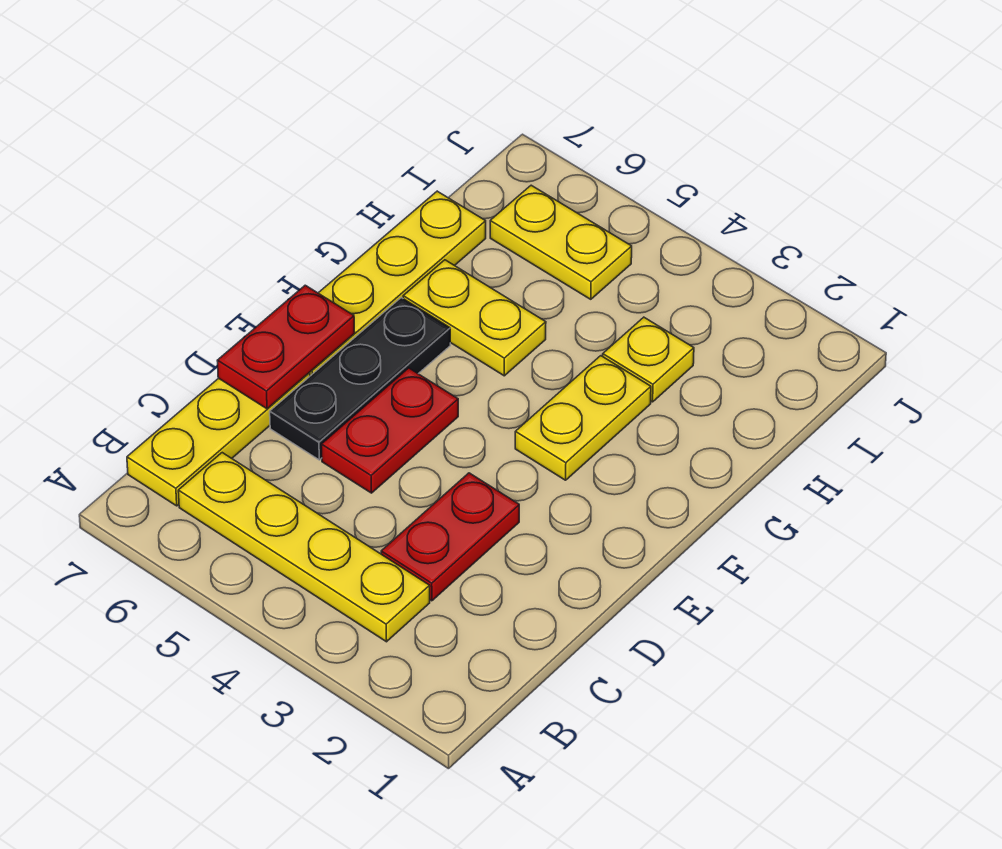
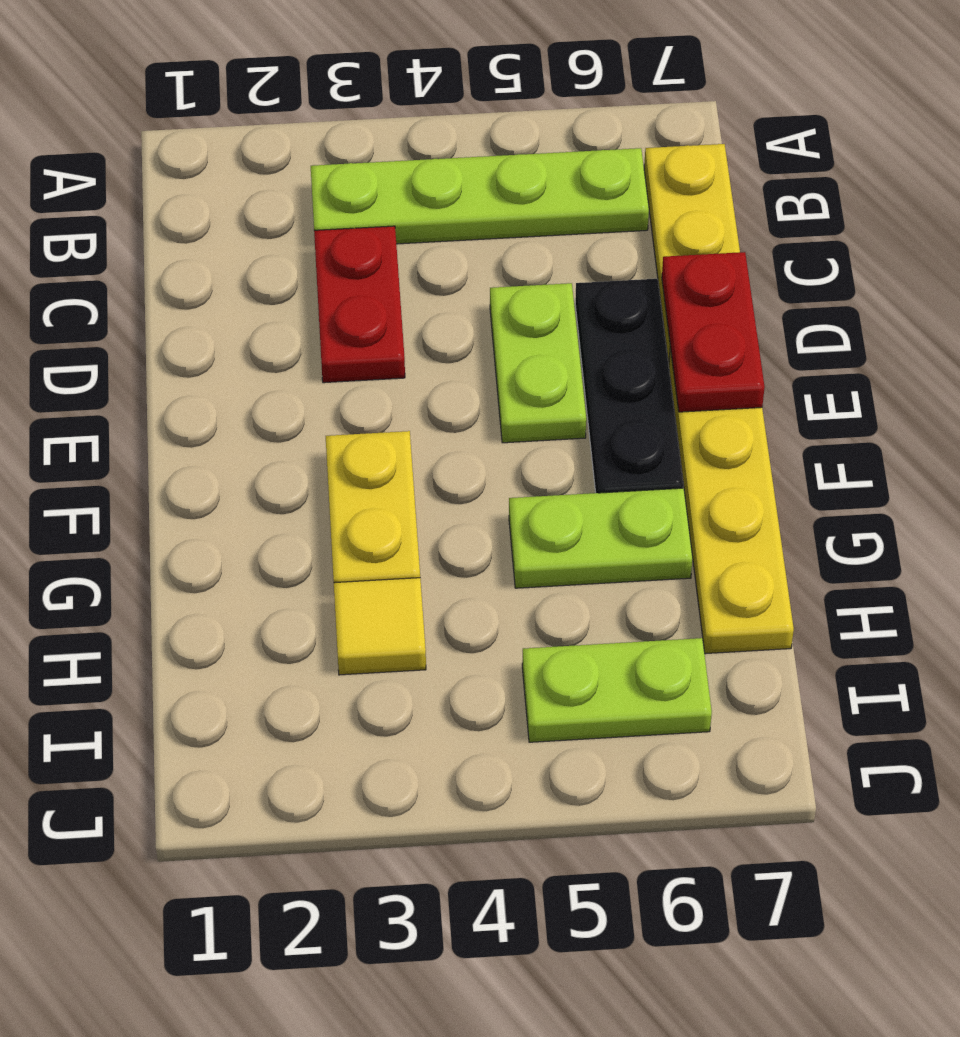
yellow plate B3:B6 level 1 -> lime plate B3:B6 level 1
red plate D5:E5 level 1 -> lime plate D5:E5 level 1
yellow plate G5:G6 level 1 -> lime plate G5:G6 level 1
yellow plate H3 level 1 -> yellow tile H3 level 1
yellow plate I5:I6 level 1 -> lime plate I5:I6 level 1

